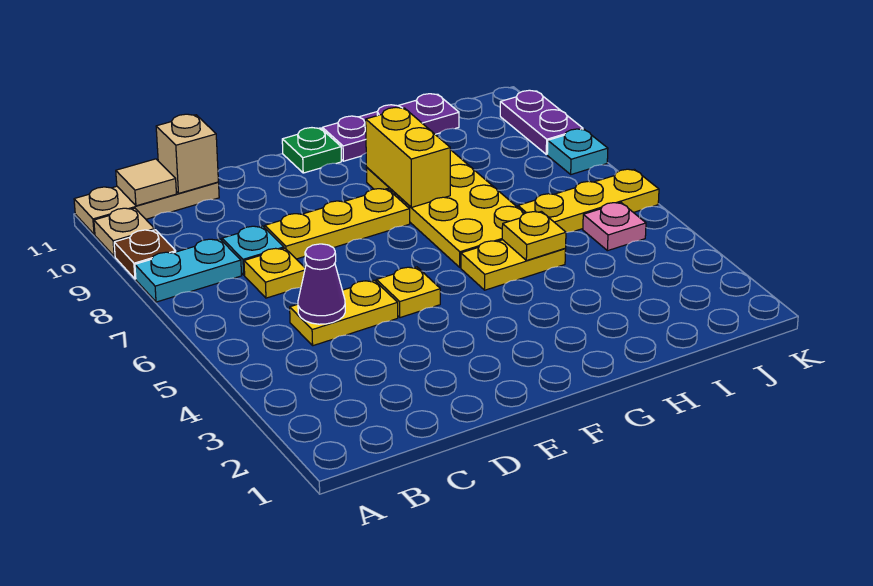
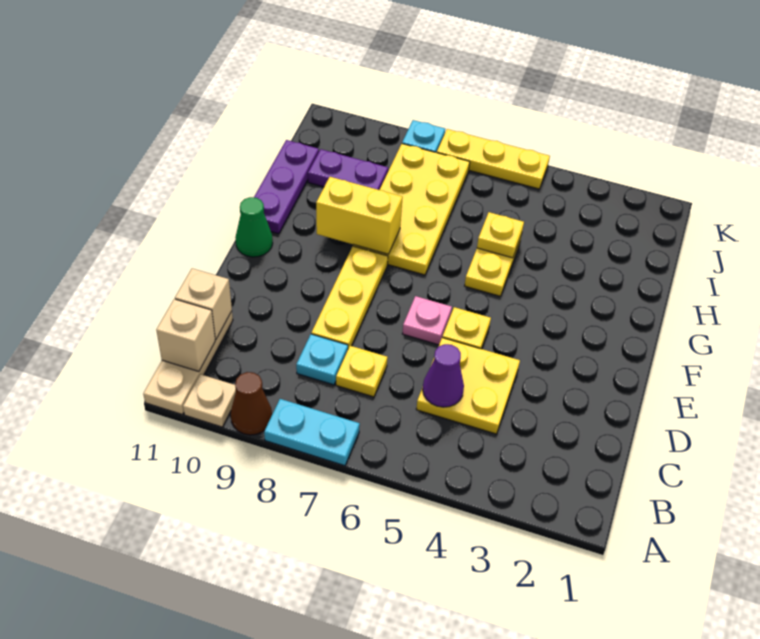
cyan plate A8:B8 level 1 -> cyan plate A7:A8 level 1
brown plate A9 level 1 -> brown cone A9 level 1
tan tile B11 level 2 -> tan brick B11 level 2
yellow plate C5:D5 level 1 -> yellow plate C4:D5 level 1
green plate F11 level 1 -> green cone F11 level 1
yellow plate G6:H9 level 1 -> yellow plate G7:J8 level 1
yellow plate I6:K6 level 1 -> yellow plate K5:K7 level 1
pink plate J5 level 1 -> pink plate E6 level 1
purple plate K9:K10 level 1 -> purple plate I9:I10 level 1

